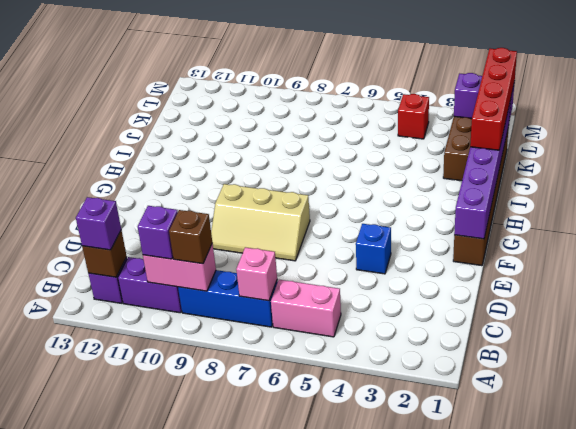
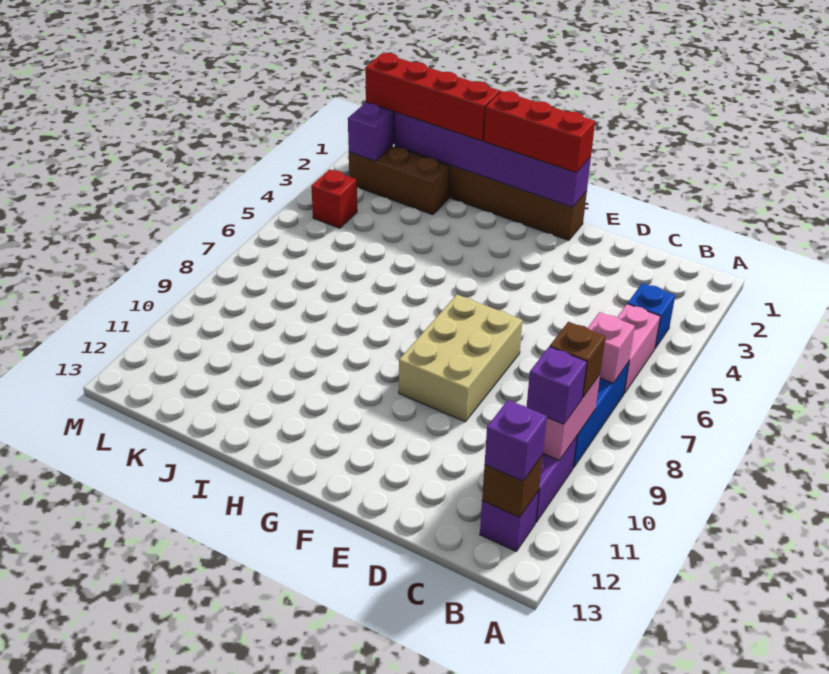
blue brick E4 level 1 -> blue brick B4 level 1
tan slope E7:F9 level 1 top F -> tan brick E7:F9 level 1
none -> red brick F1:H1 level 3

